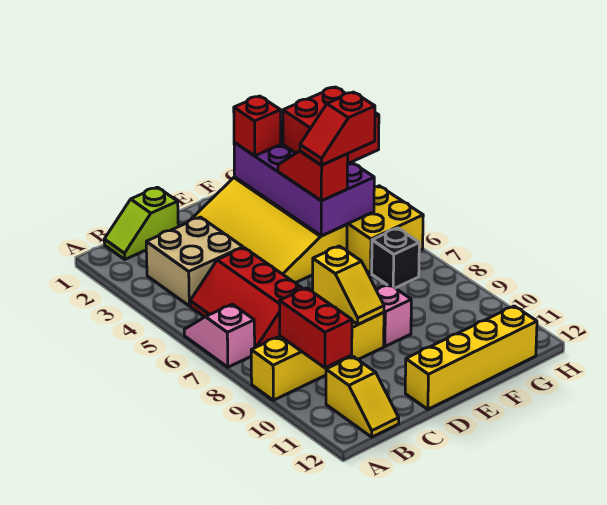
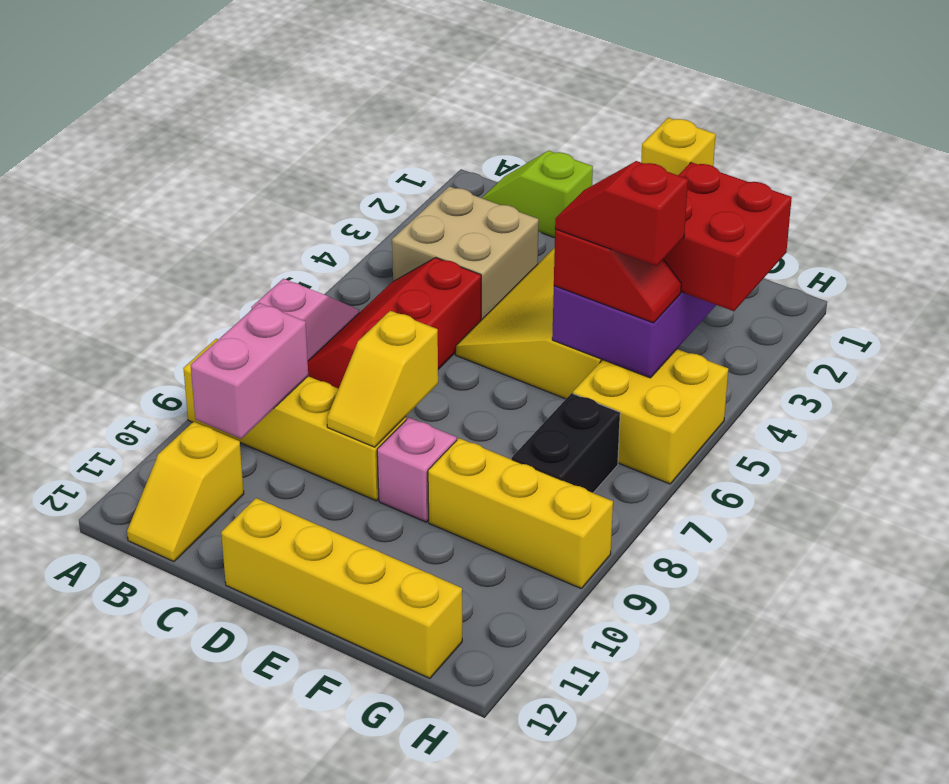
red brick B9:B10 level 2 -> pink brick B9:B10 level 2
red brick F2 level 3 -> yellow brick F2 level 3
red slope F4:F5 level 3 top 5 -> red slope F5:G5 level 3 top F
none -> yellow brick F9:H9 level 1
black brick G7 level 1 -> black brick G7:G8 level 1

